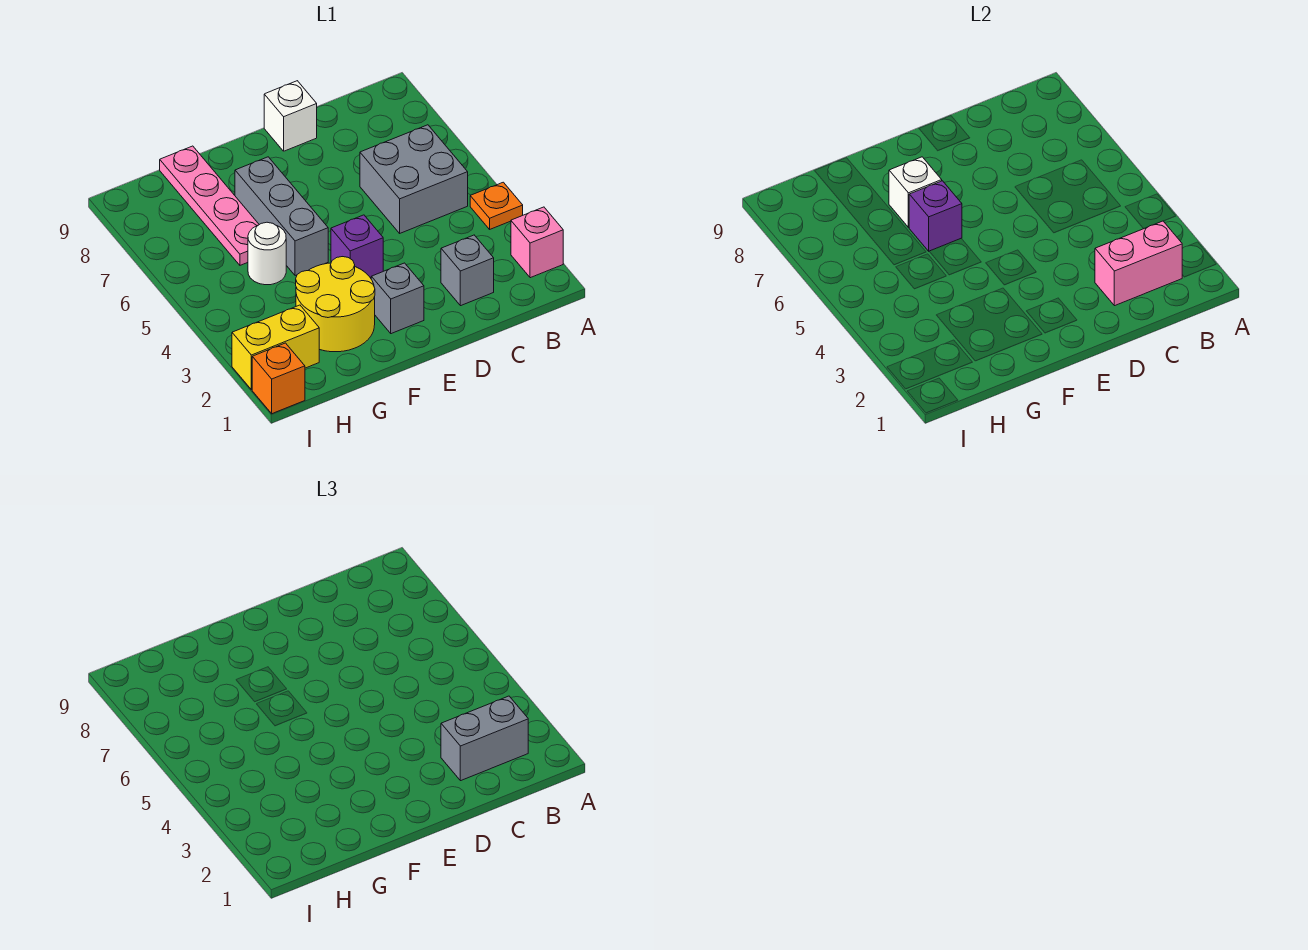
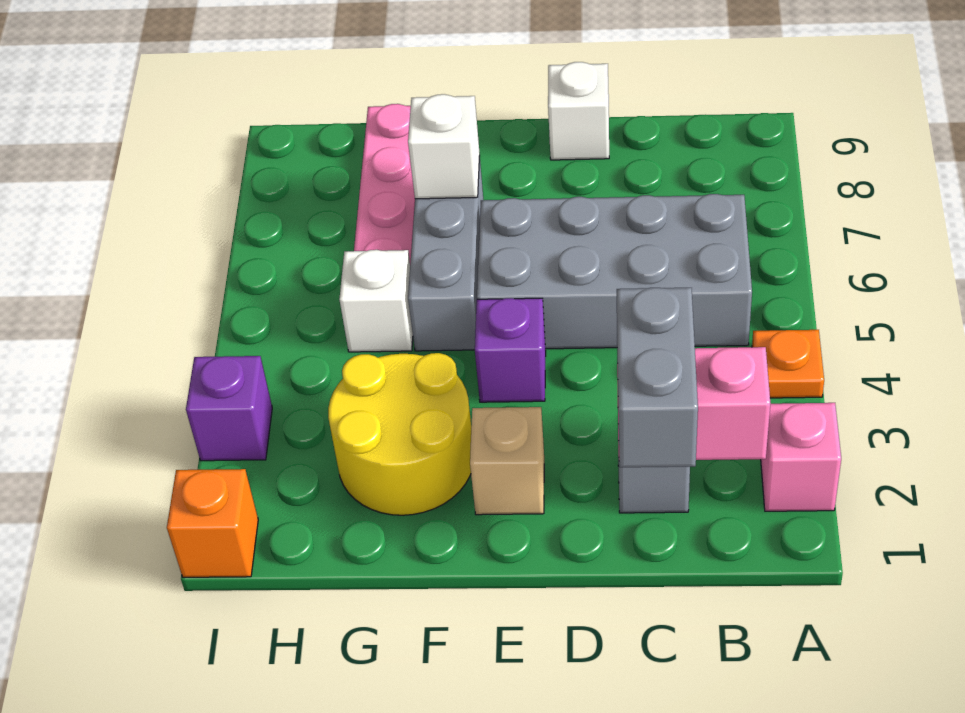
grey brick B2:C2 level 3 -> grey brick C1:C2 level 3
grey brick B5:C6 level 1 -> grey brick B5:E6 level 1
grey brick E2 level 1 -> tan brick E2 level 1
purple brick F6 level 2 -> purple brick I3 level 1
white round brick G5 level 1 -> white brick G5 level 1
yellow brick H2:I2 level 1 -> none

